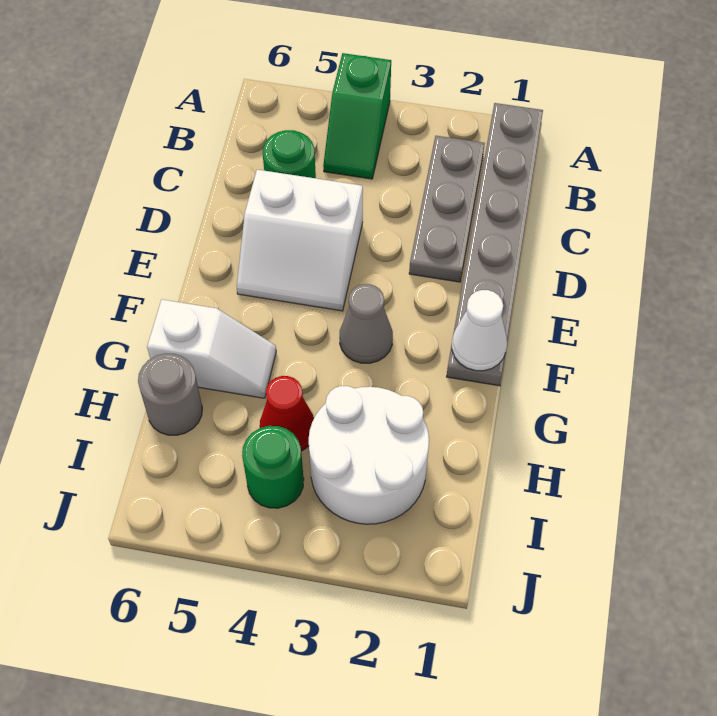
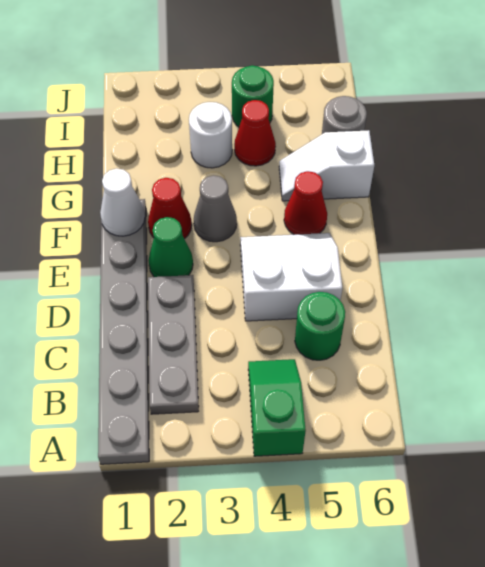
none -> green cone E2 level 1
none -> red cone F2 level 1
none -> red cone F5 level 1
white round brick H2:I3 level 1 -> white round brick H3 level 1

